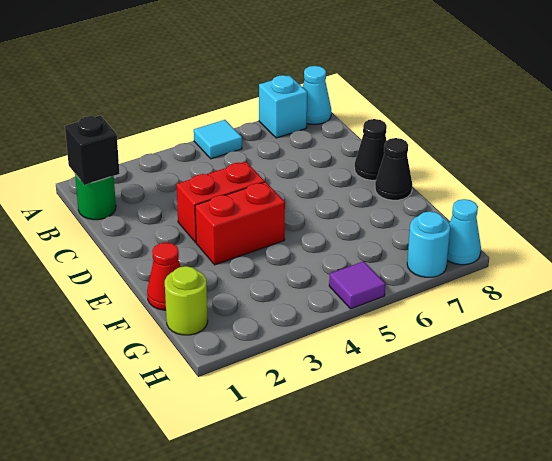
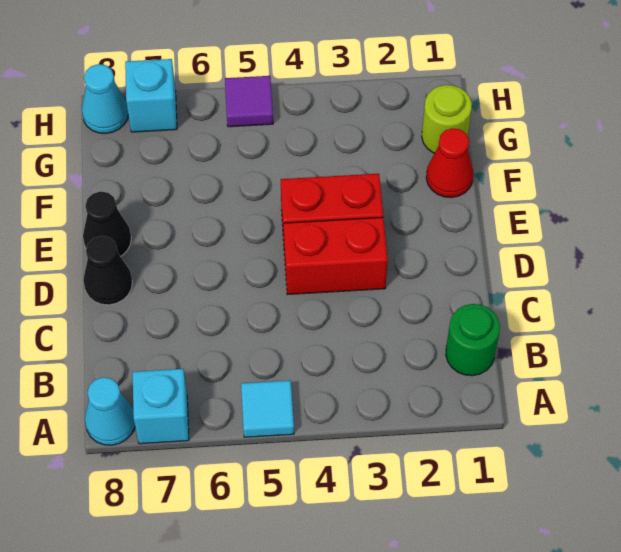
black brick B1 level 2 -> none
cyan round brick H7 level 1 -> cyan brick H7 level 1

